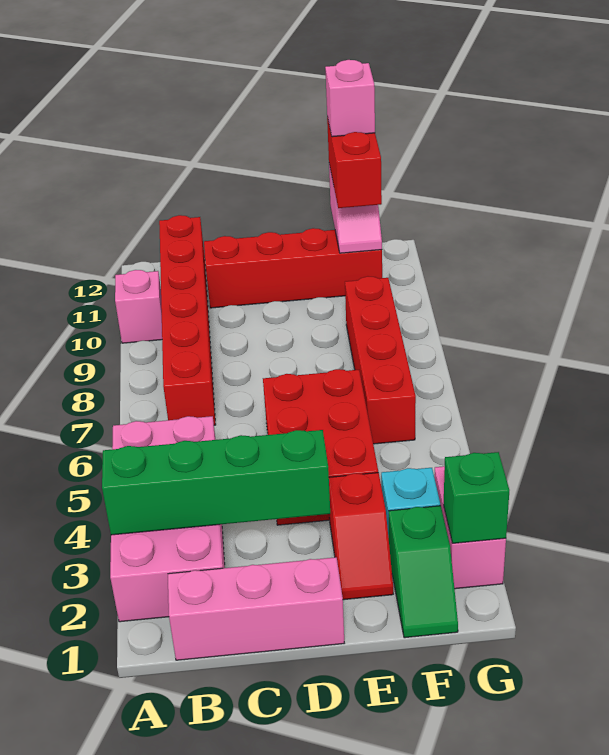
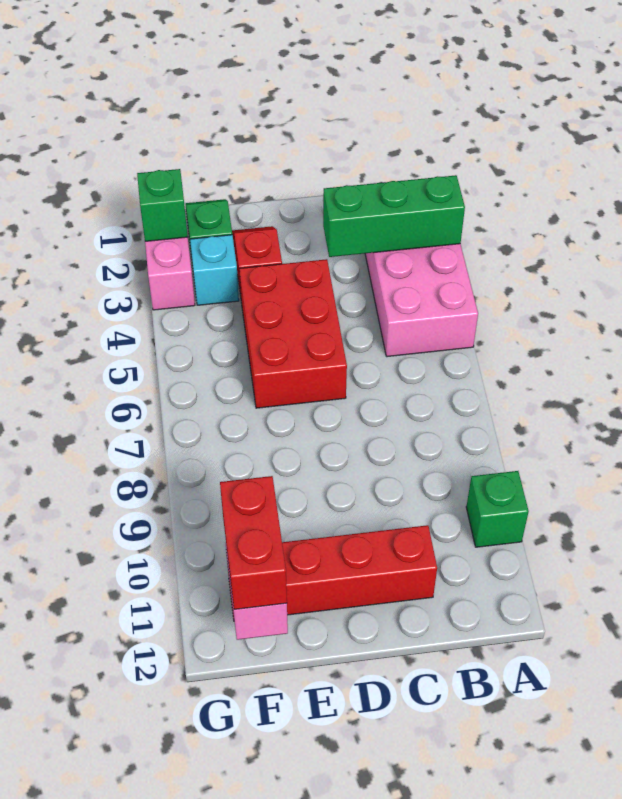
green brick A3:D3 level 2 -> green brick A3:C3 level 2
pink brick A10 level 1 -> green brick A10 level 1
pink brick B1:D1 level 1 -> none
red brick B7:B12 level 1 -> none
red brick F6:F9 level 1 -> none
pink brick F12 level 4 -> none

